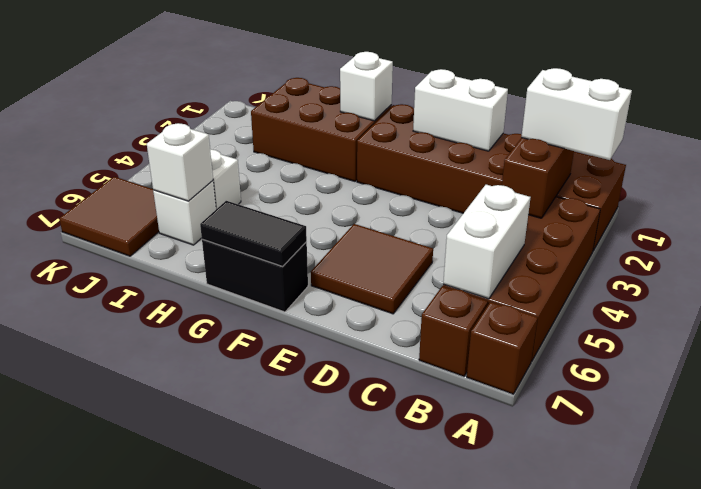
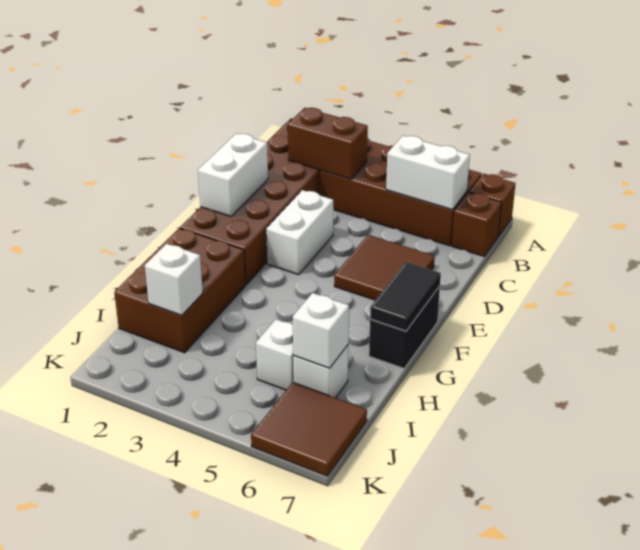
white brick A2:B2 level 3 -> white brick D3:E3 level 1
white brick G1 level 2 -> white brick I2 level 2

